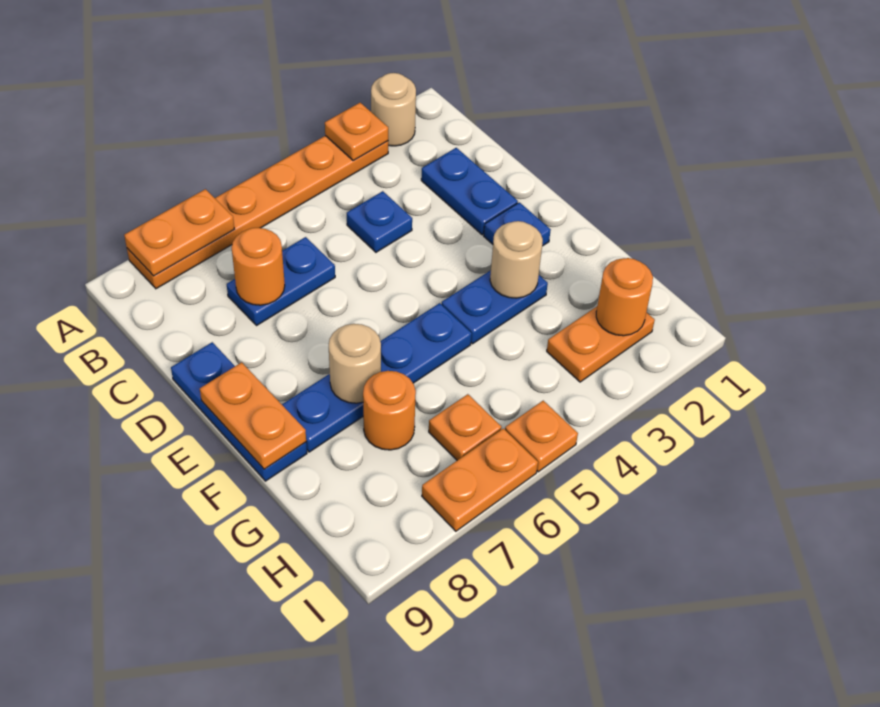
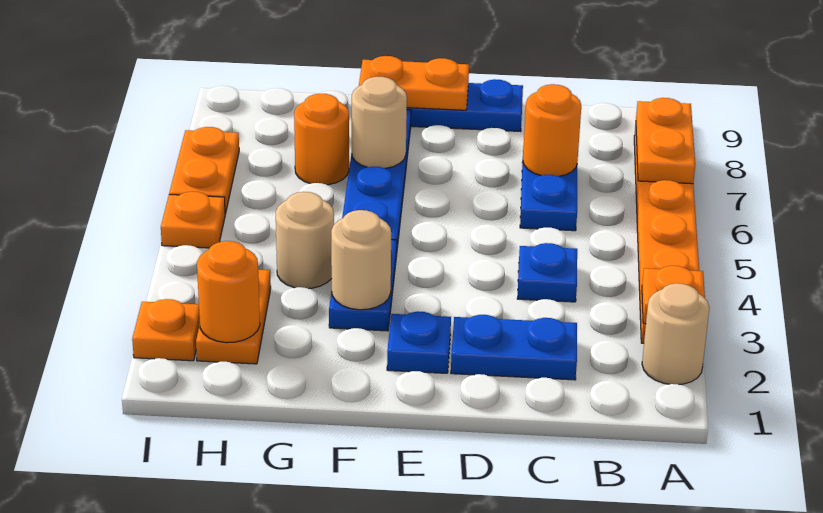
none -> tan round brick G4 level 1
orange plate H6 level 1 -> orange plate I2 level 1

